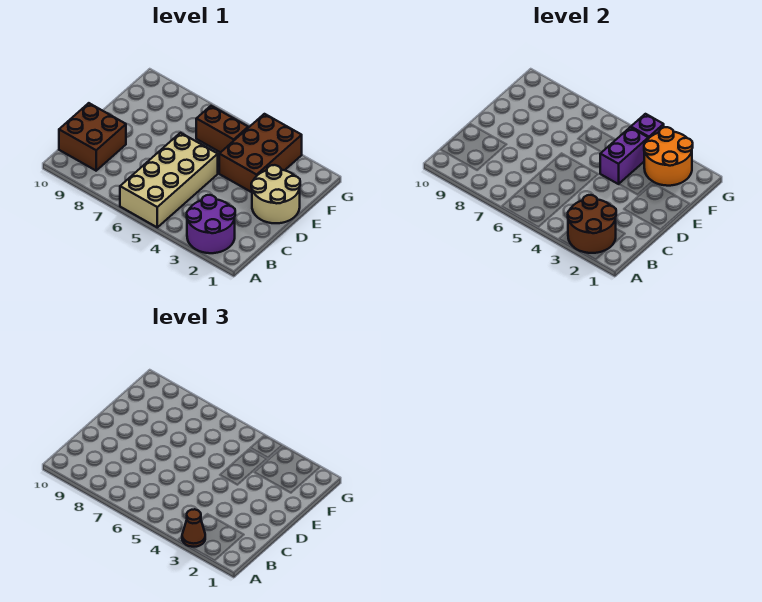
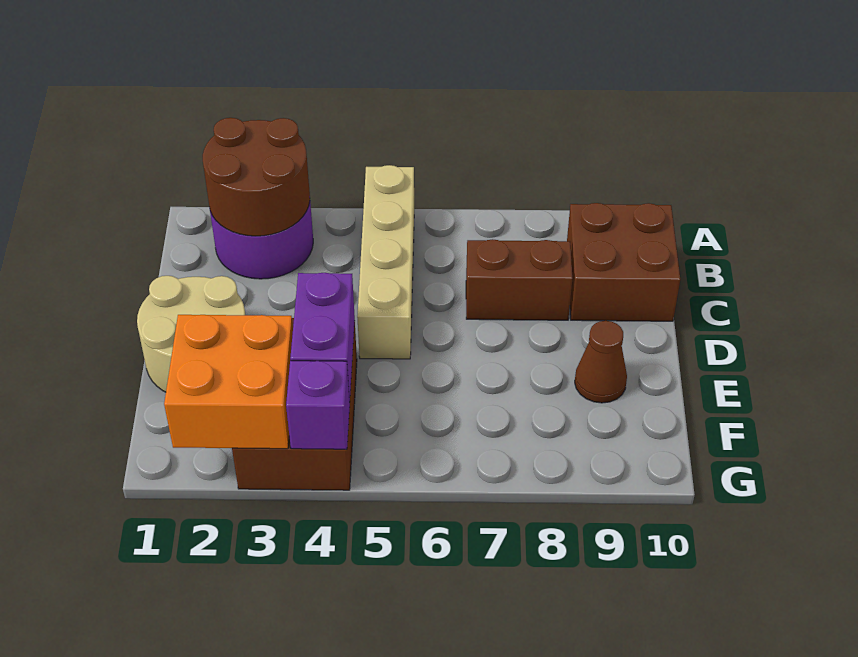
brown cone A3 level 3 -> brown cone E9 level 1
tan brick A5:D6 level 1 -> tan brick A5:D5 level 1
orange round brick F2:G3 level 2 -> orange brick F2:G3 level 2
brown brick F5:F6 level 1 -> brown brick C7:C8 level 1

